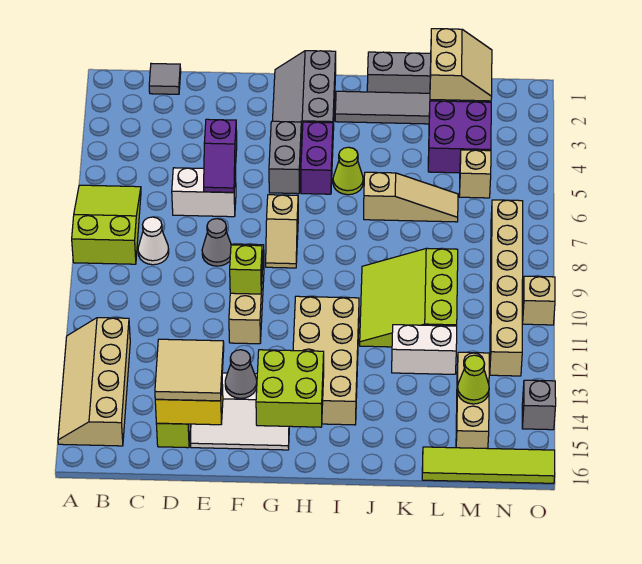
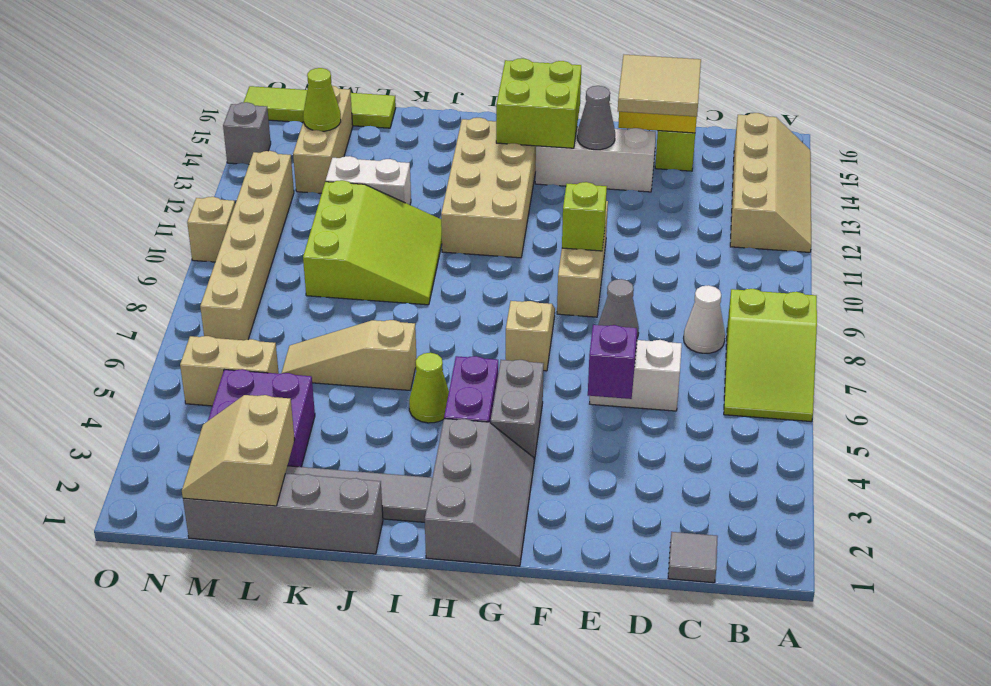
tan brick M5 level 1 -> tan brick M5:N5 level 1

